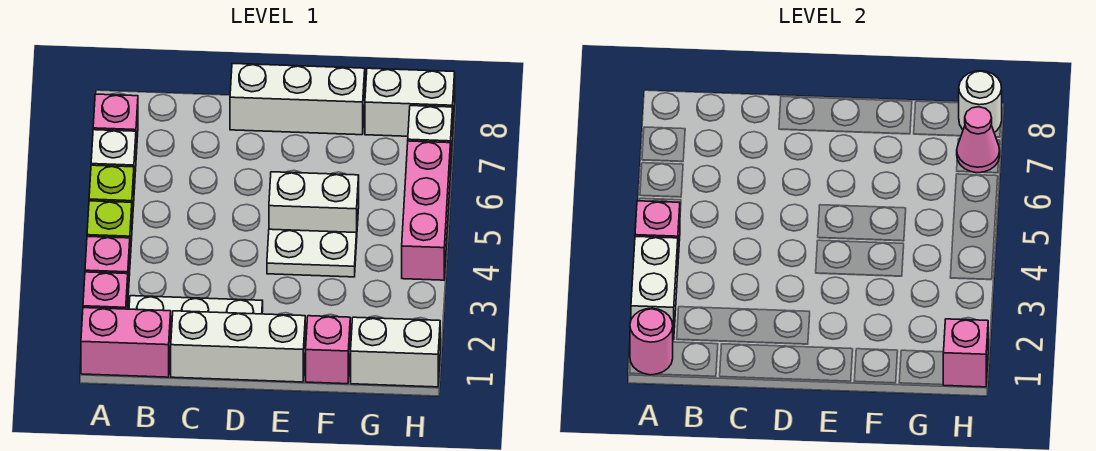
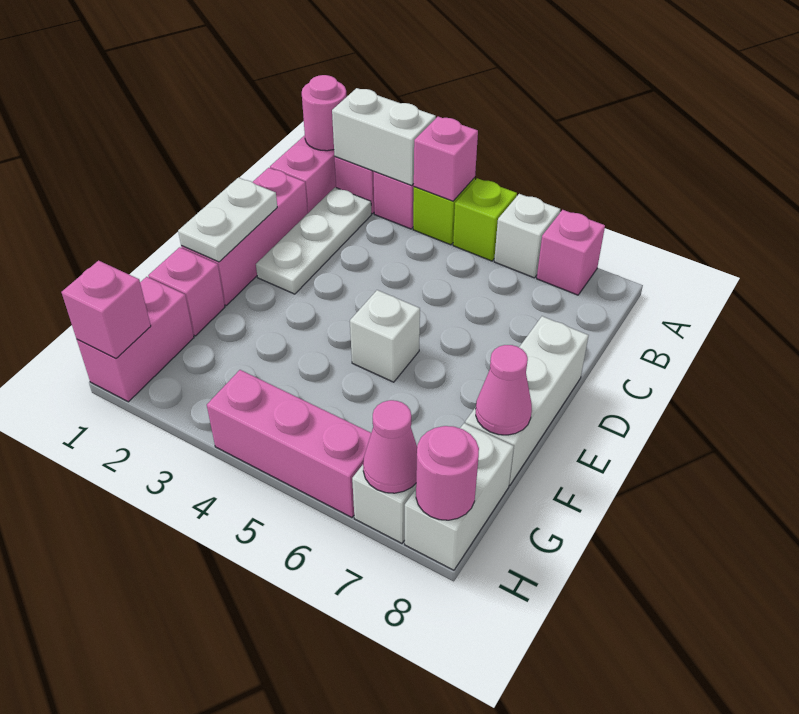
white brick C1:E1 level 1 -> pink brick C1:E1 level 1
white plate E4:F4 level 1 -> white plate D1:E1 level 2
white brick E5:F5 level 1 -> white brick E5 level 1
none -> pink cone F8 level 2
white brick G1:H1 level 1 -> pink brick G1:H1 level 1
white round brick H8 level 2 -> pink round brick H8 level 2

